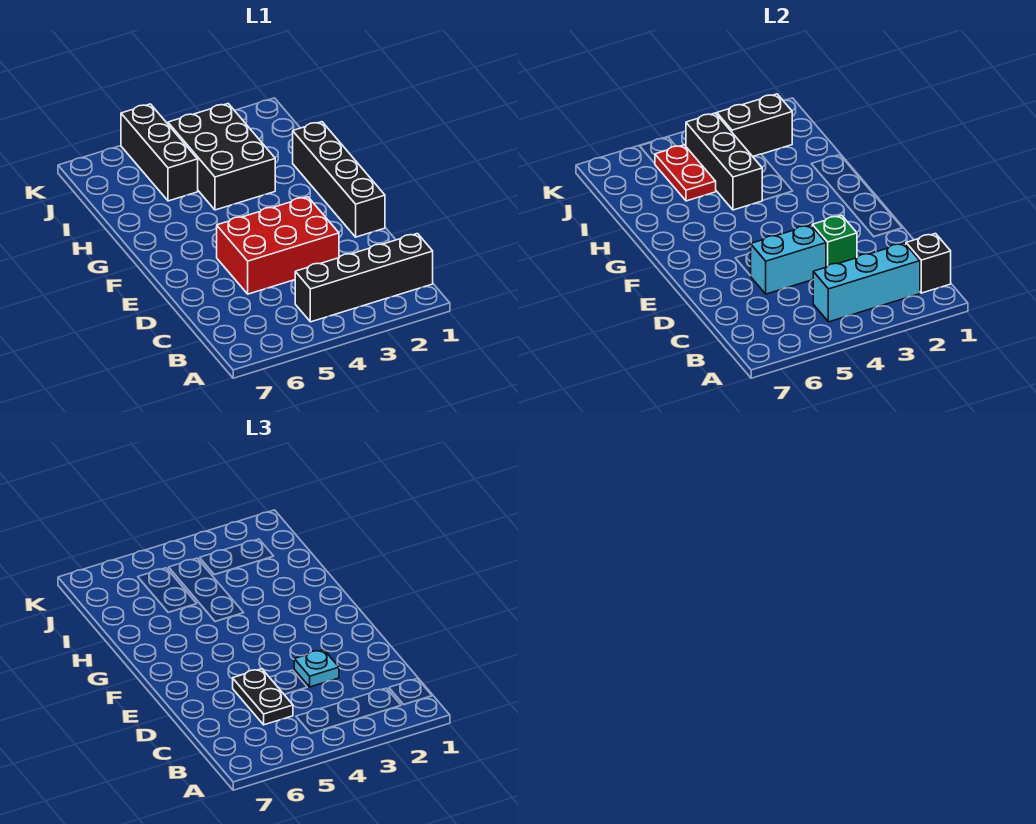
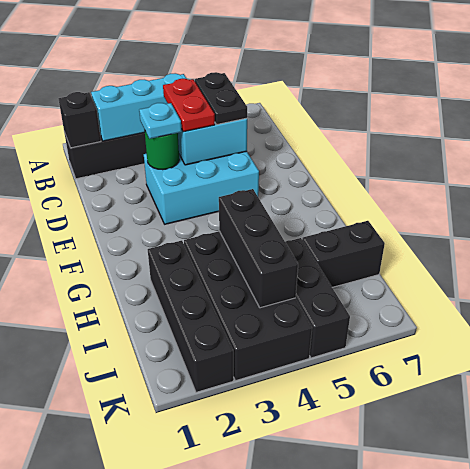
red brick D3:E5 level 1 -> cyan brick D3:E5 level 1
green brick D3 level 2 -> green round brick D3 level 2
black brick E1:H1 level 1 -> black brick H2:K2 level 1
black brick H3:J4 level 1 -> black brick H3:K4 level 1
red plate I5:J5 level 2 -> red plate C4:D4 level 3
black brick J2:J3 level 2 -> black brick I6:I7 level 1

